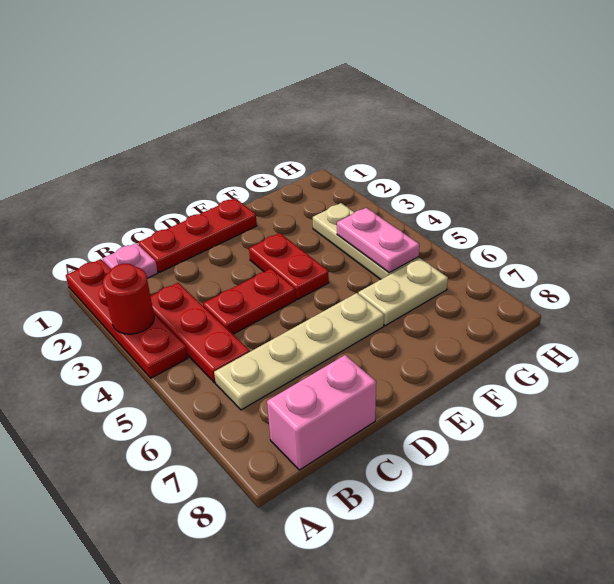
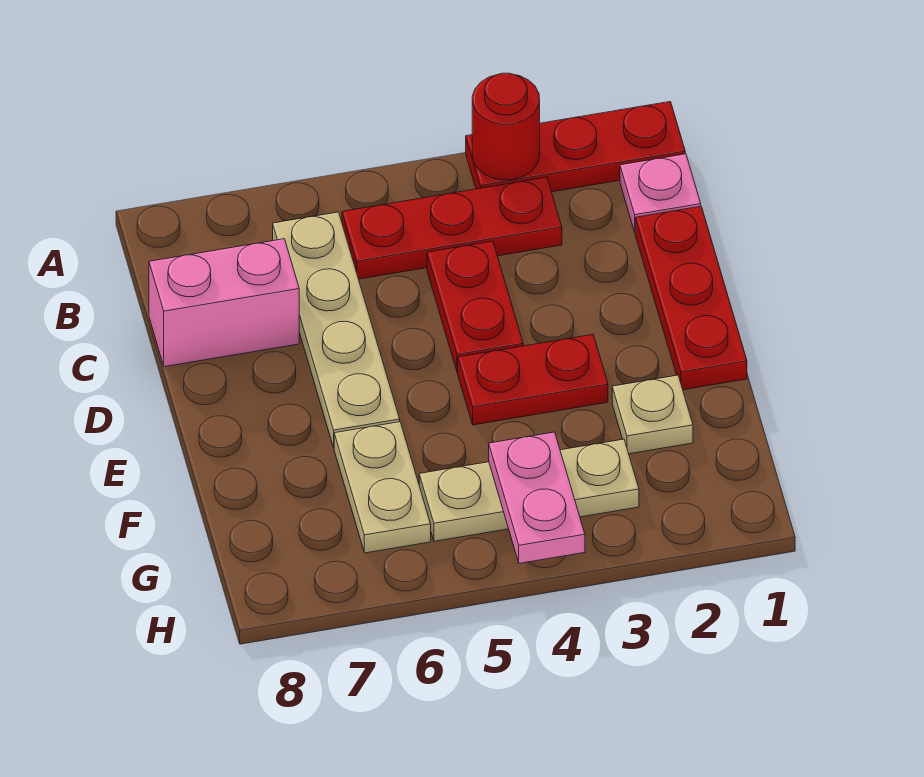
red plate A1:A4 level 1 -> red plate A1:A3 level 1
pink brick B8:C8 level 1 -> pink brick C7:C8 level 1
none -> tan plate F2 level 1
pink plate G4:G5 level 2 -> pink plate G4:H4 level 2

